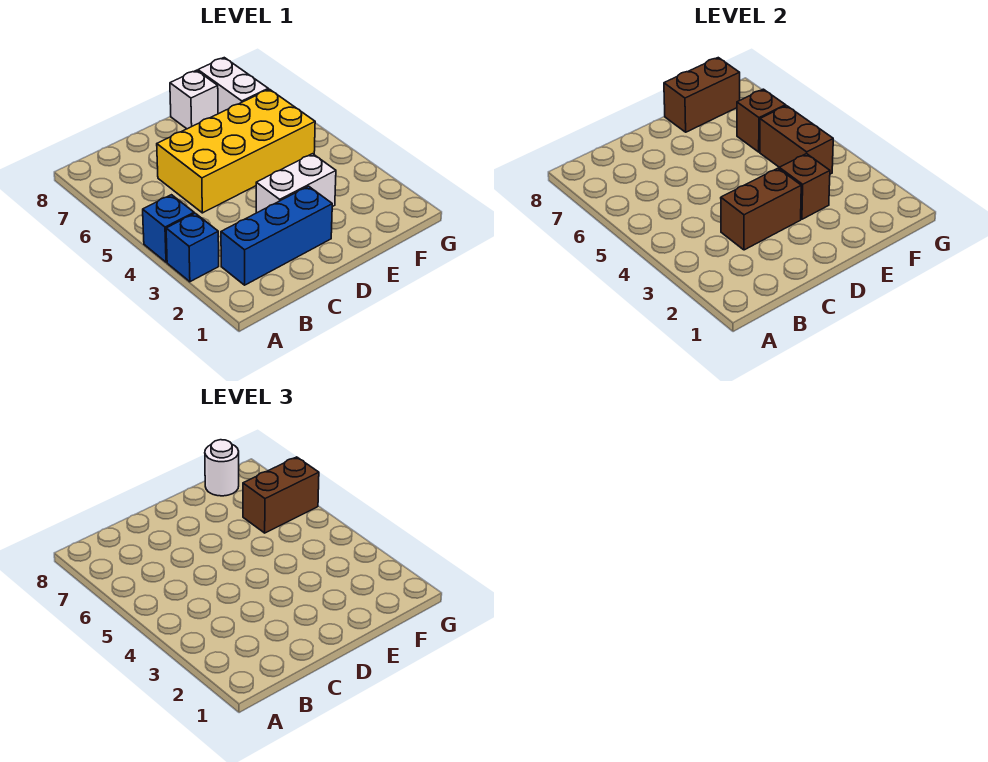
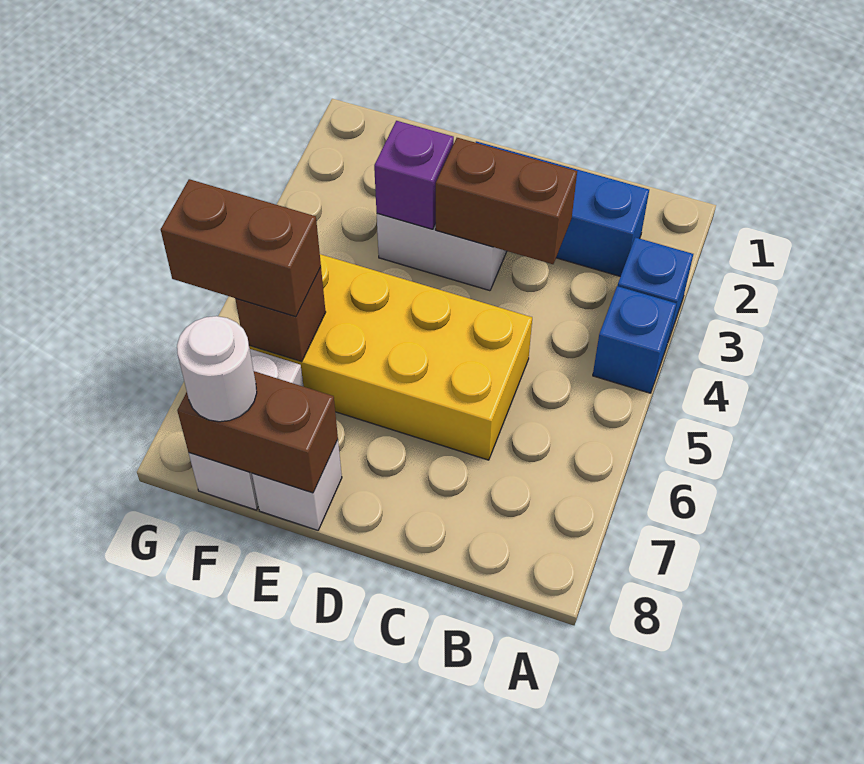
brown brick E3 level 2 -> purple brick E3 level 2
brown brick F4:F5 level 2 -> none

